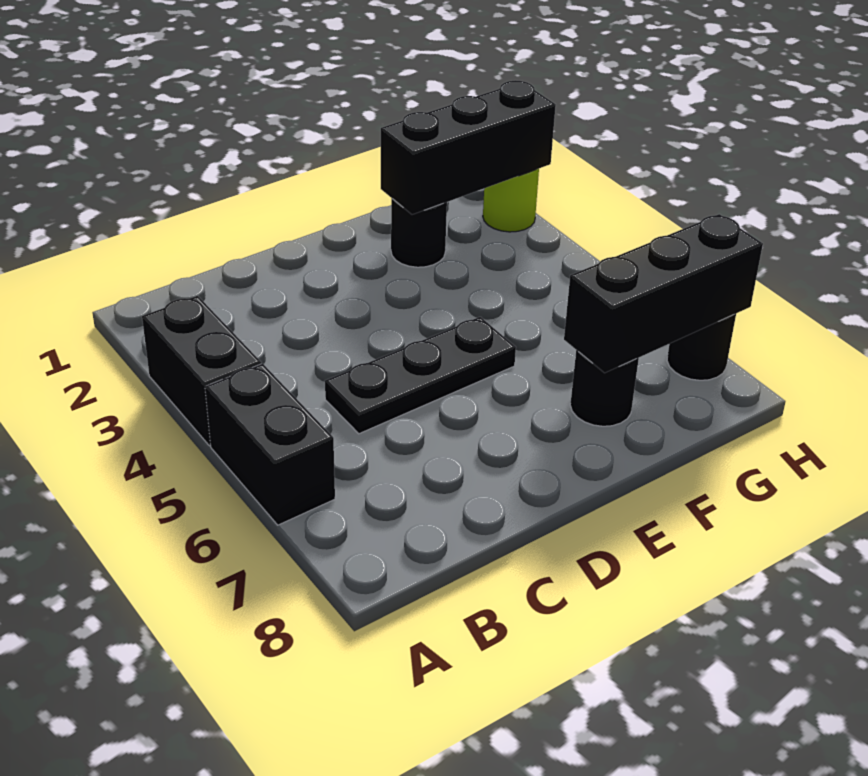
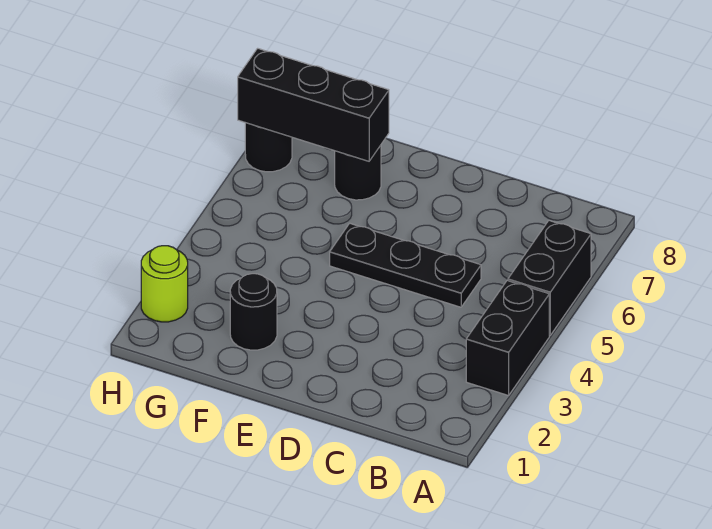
black brick F2:H2 level 2 -> none

